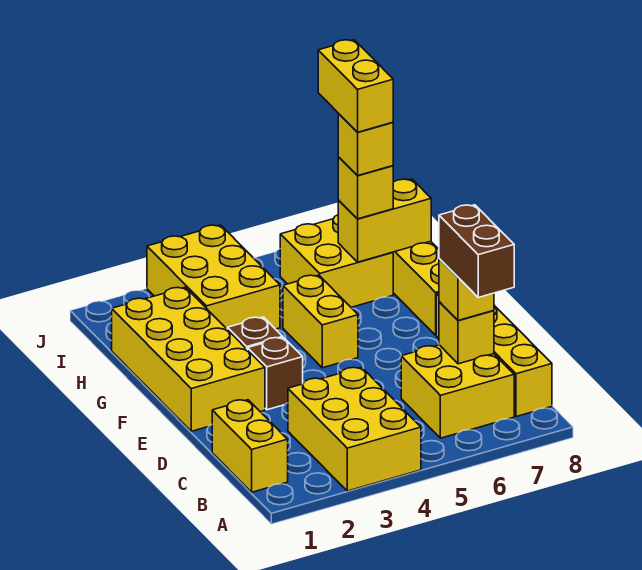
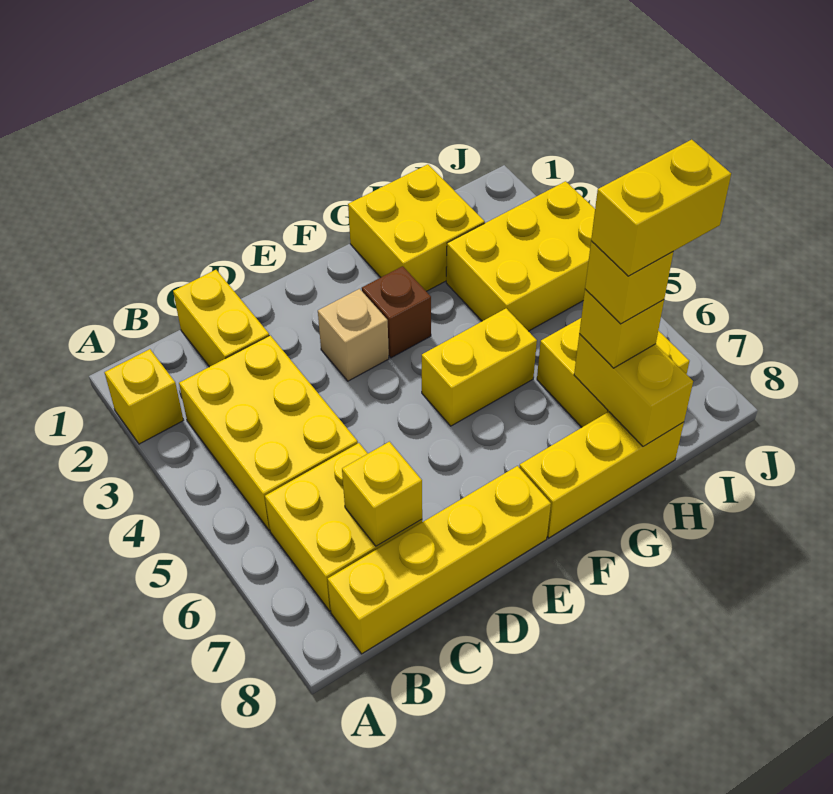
yellow brick A3:C4 level 1 -> yellow brick B3:C5 level 1
yellow brick B1:C1 level 1 -> yellow brick C1:C2 level 1
brown brick B7:C7 level 4 -> none
yellow brick C7 level 3 -> yellow brick A2 level 1
yellow brick E1:H2 level 1 -> yellow brick G1:H2 level 1
brown brick E3 level 1 -> tan brick E3 level 1

